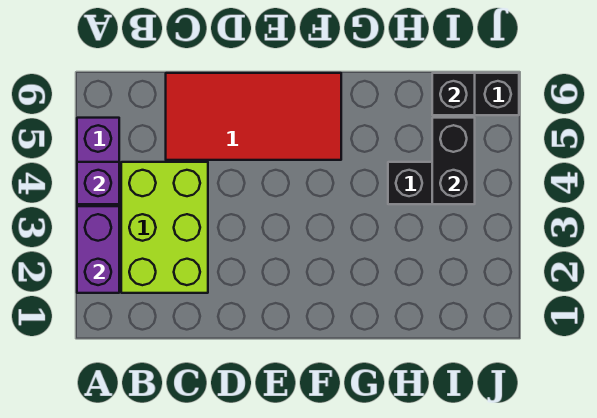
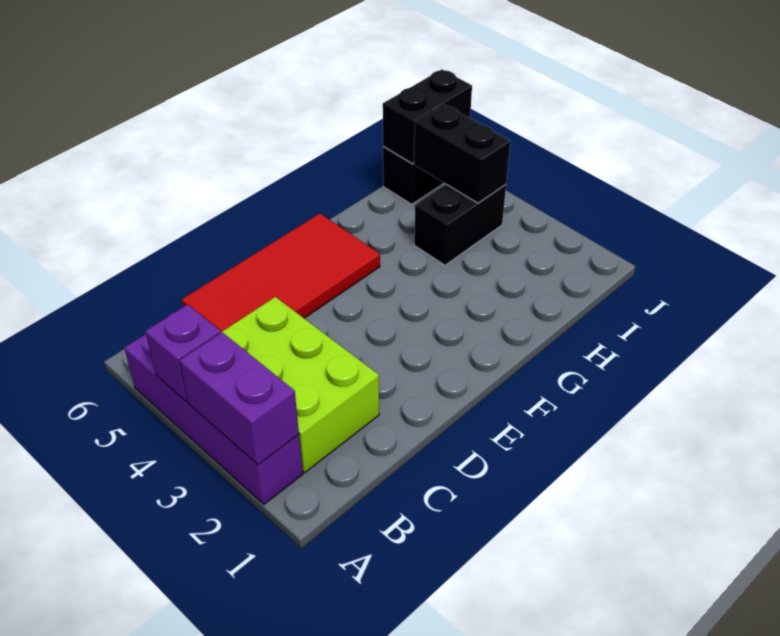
black brick I6 level 2 -> black brick I6:J6 level 2

